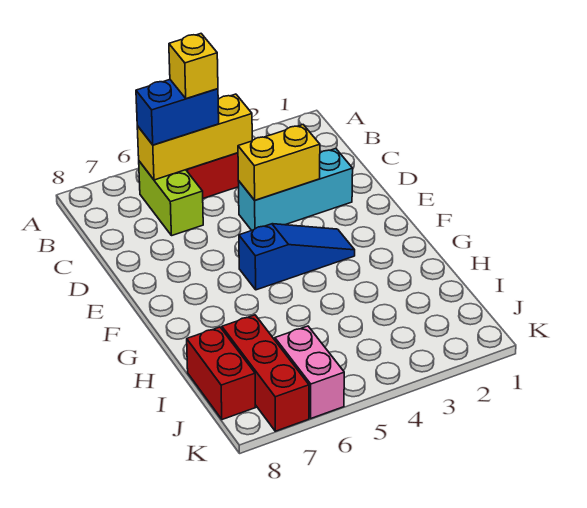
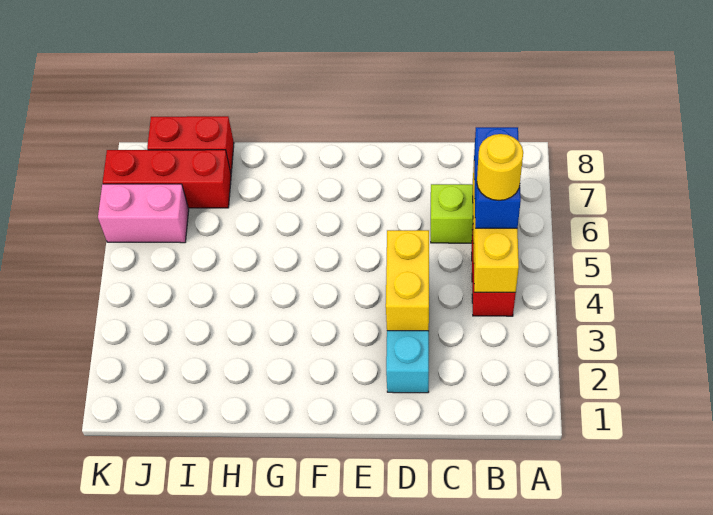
yellow brick B5 level 4 -> yellow round brick B5 level 4
blue slope F3:F5 level 1 top 5 -> none

